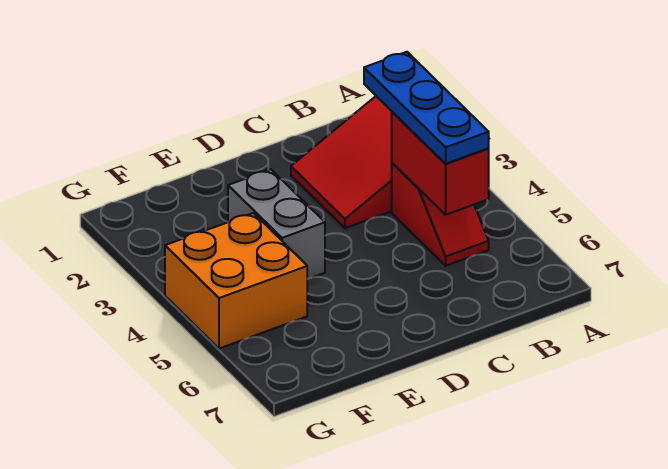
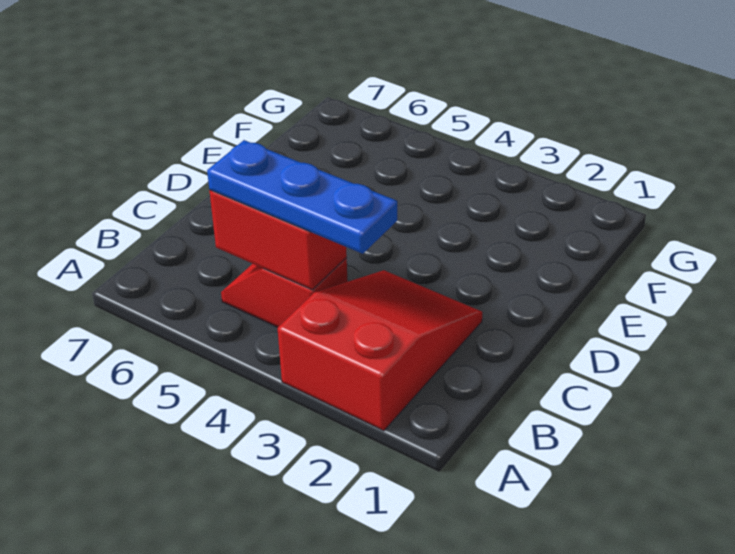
grey brick E3:E4 level 1 -> none
orange brick F4:G5 level 1 -> none

